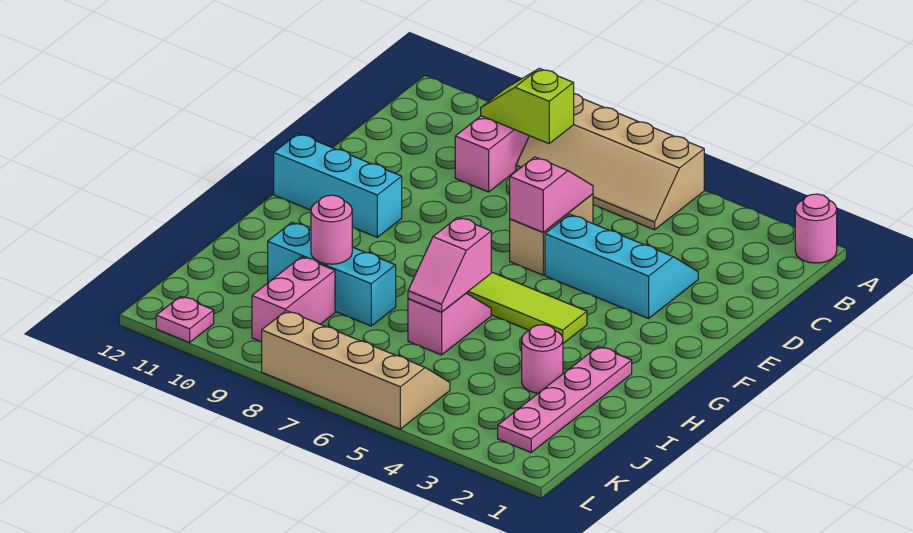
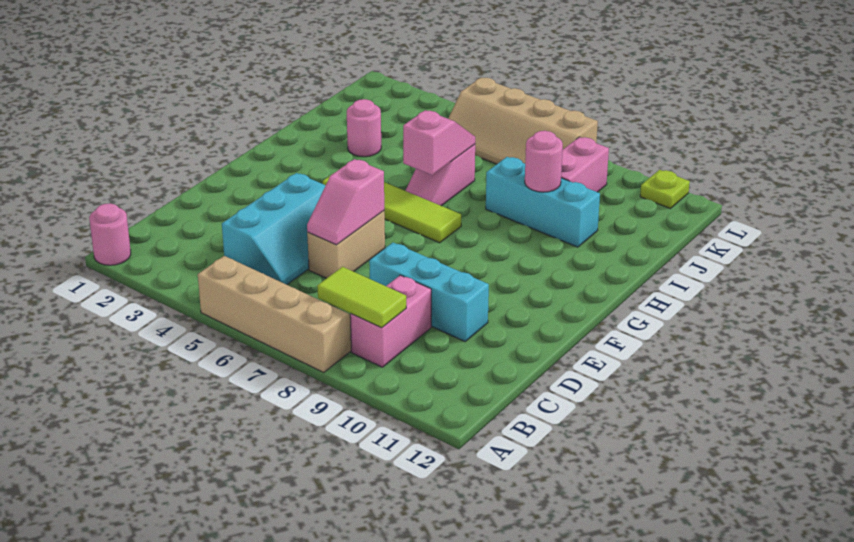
lime slope B8:B9 level 2 top 8 -> lime tile B8:B9 level 2
cyan slope D3:E5 level 1 top E -> cyan slope C4:E5 level 1 top 4
cyan brick F10:F12 level 1 -> cyan brick D8:D10 level 1
pink plate H2:K2 level 1 -> none
pink plate L11 level 1 -> lime plate L11 level 1

